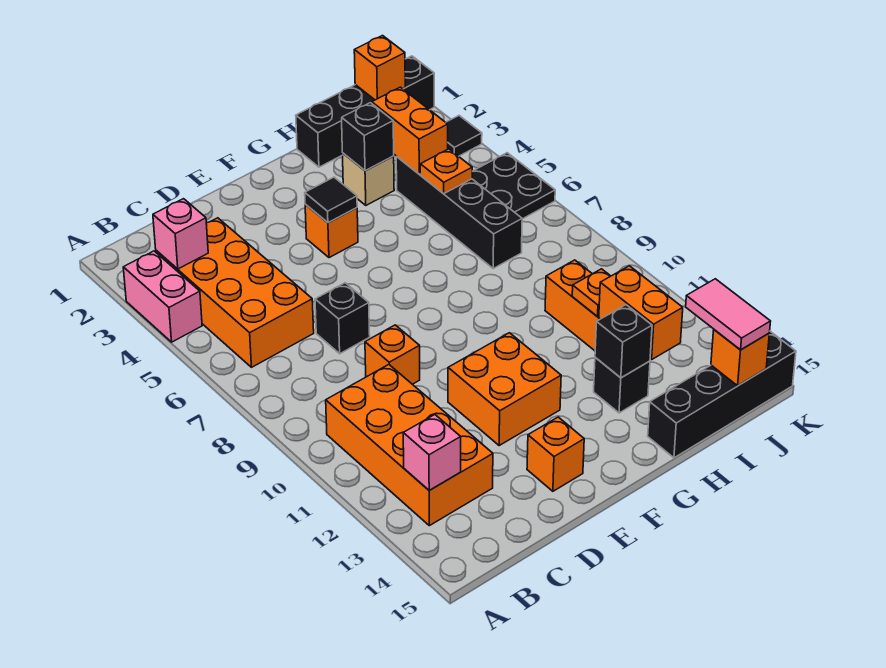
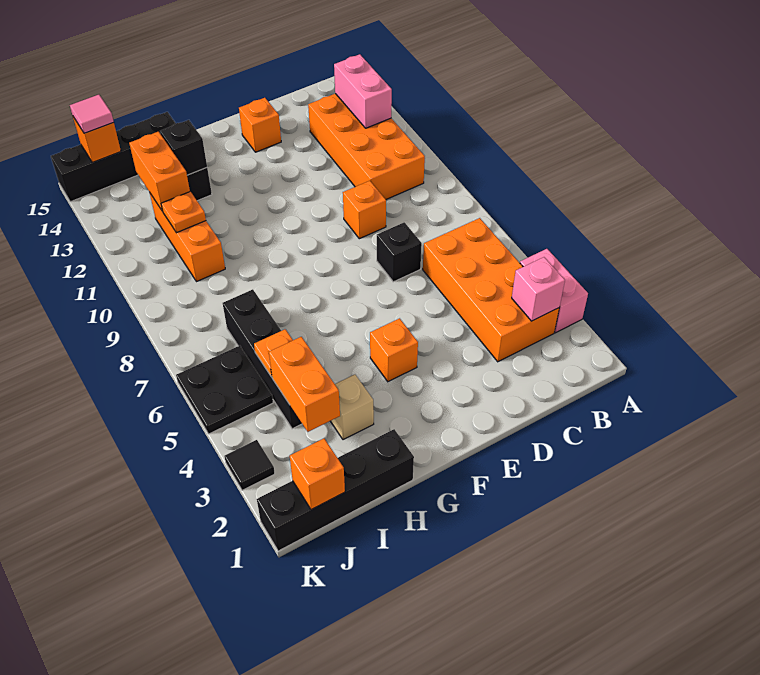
pink brick B13 level 2 -> pink brick B12:B13 level 2
orange brick E11:F12 level 1 -> none
black tile F4 level 2 -> none
black brick H3 level 2 -> none
pink tile J14:J15 level 3 -> pink tile J15 level 3

